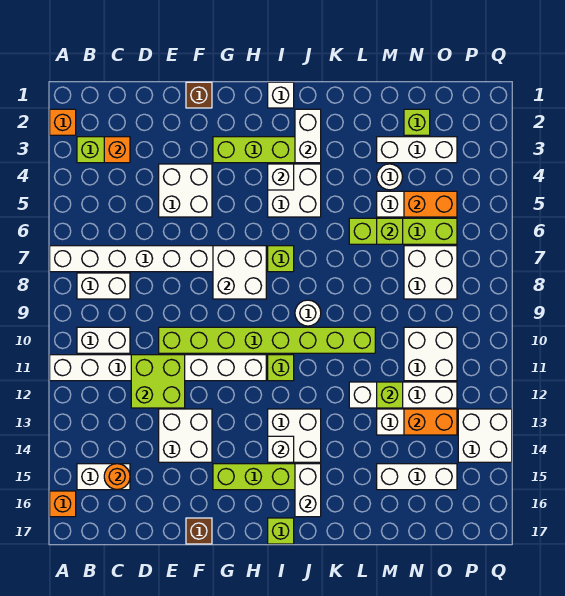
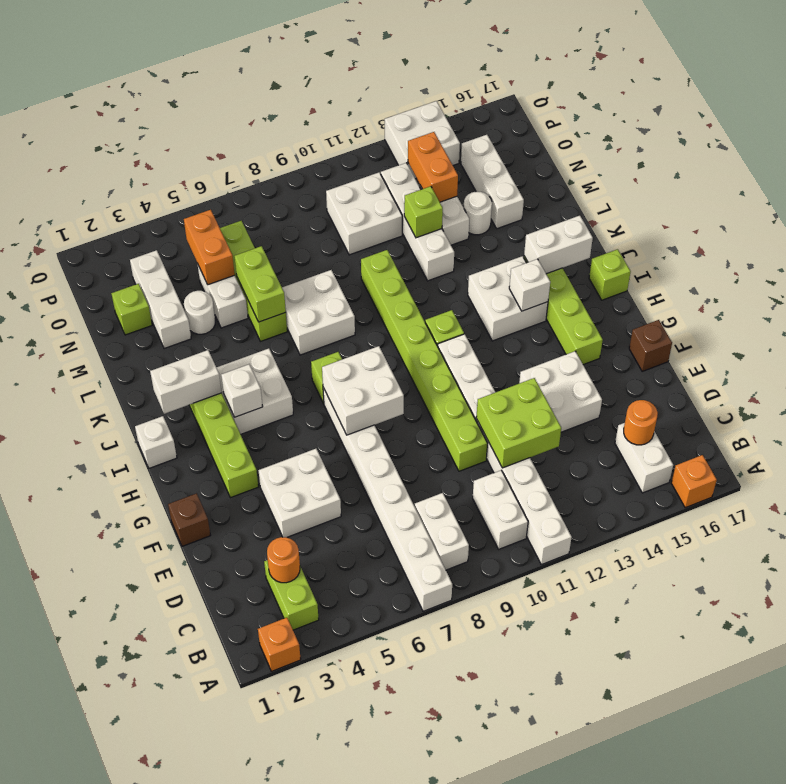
orange brick C3 level 2 -> orange round brick C3 level 2
white round brick J9 level 1 -> white round brick M14 level 1
lime brick M6 level 2 -> lime brick L6:M6 level 2
white brick N7:O8 level 1 -> white brick K7:L8 level 1

